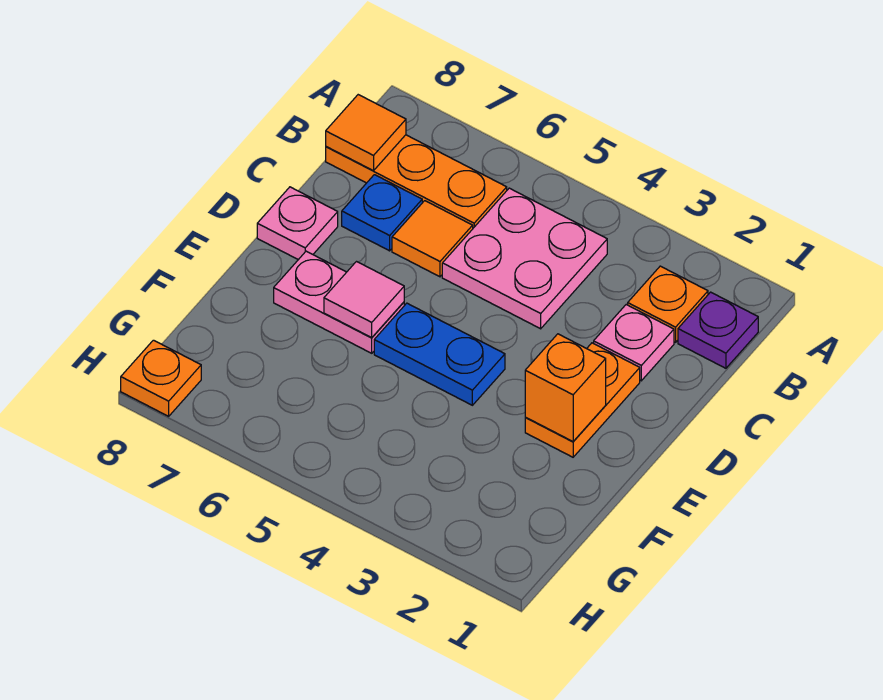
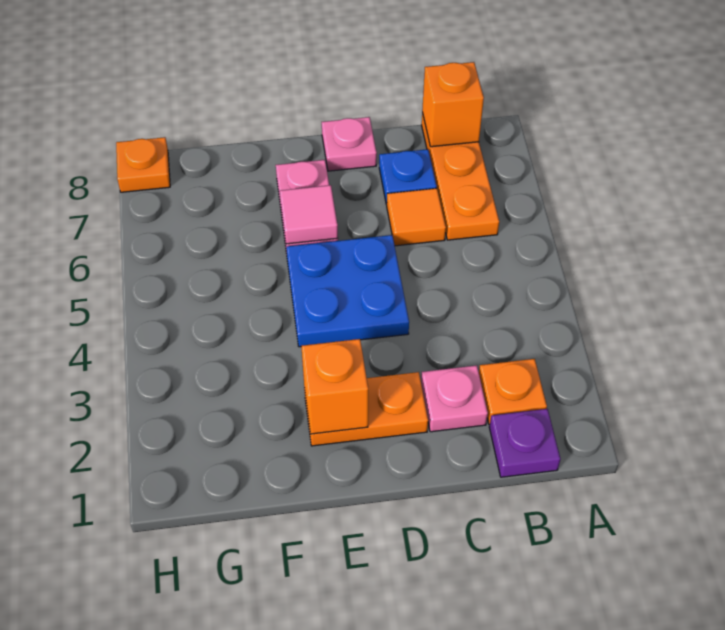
pink plate B4:C5 level 1 -> none
orange tile B8 level 2 -> orange brick B8 level 2
blue plate E4:E5 level 1 -> blue plate D4:E5 level 1

